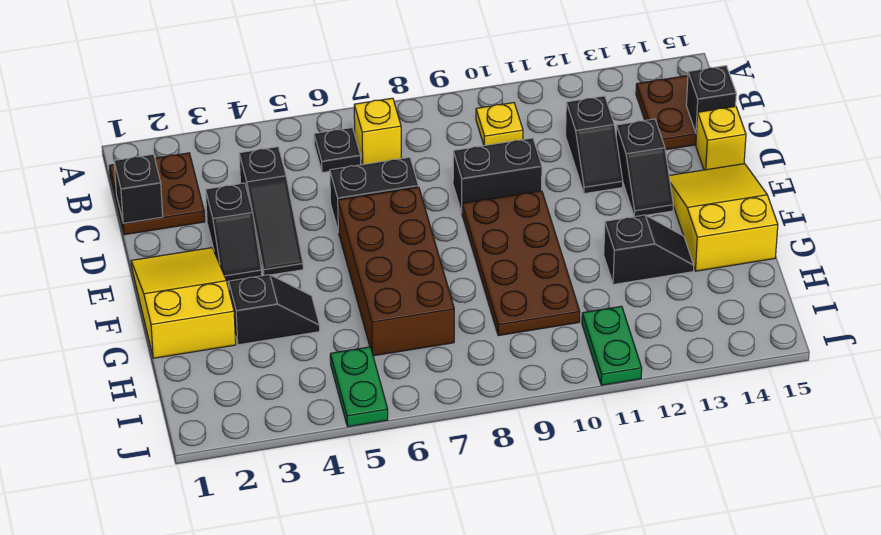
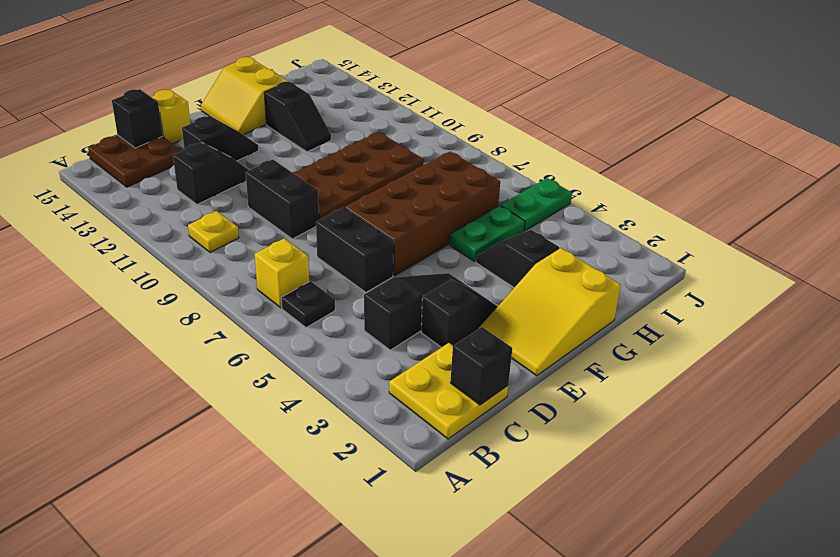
brown plate B1:C2 level 1 -> yellow plate B1:C2 level 1
yellow slope E14:G15 level 1 top G -> yellow slope F14:G15 level 1 top G
black slope G12:G13 level 1 top 12 -> black slope G12:G13 level 1 top 13
green plate I11:J11 level 1 -> green plate G5:H5 level 1

